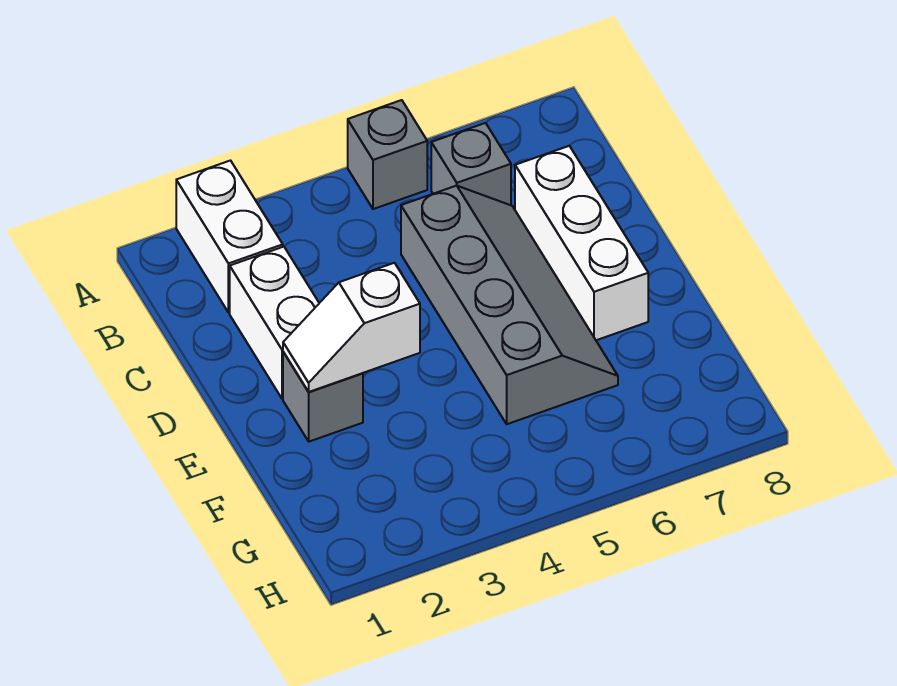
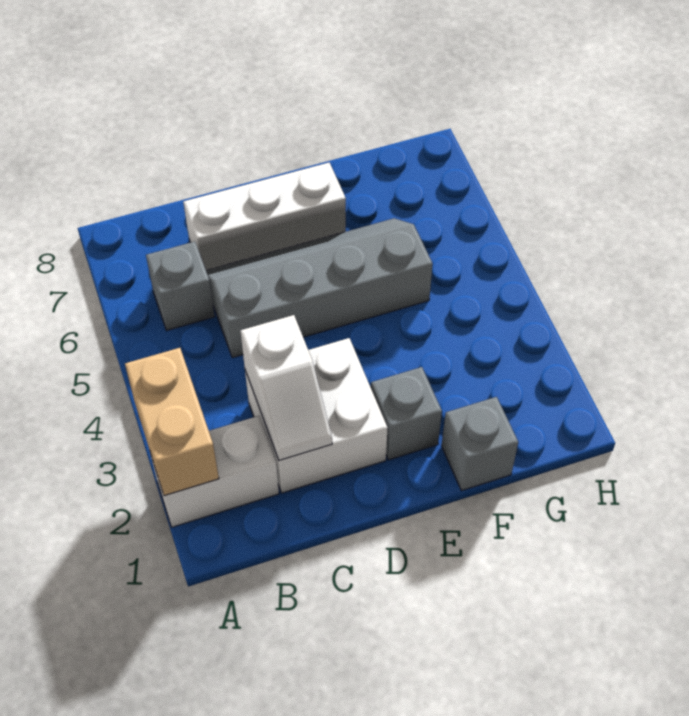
none -> tan brick A2:A3 level 2
grey brick A5 level 1 -> grey brick F1 level 1
white brick C2:D2 level 1 -> white brick C2:D3 level 1
white slope E2:E3 level 2 top 3 -> white slope C2:C3 level 2 top 3

